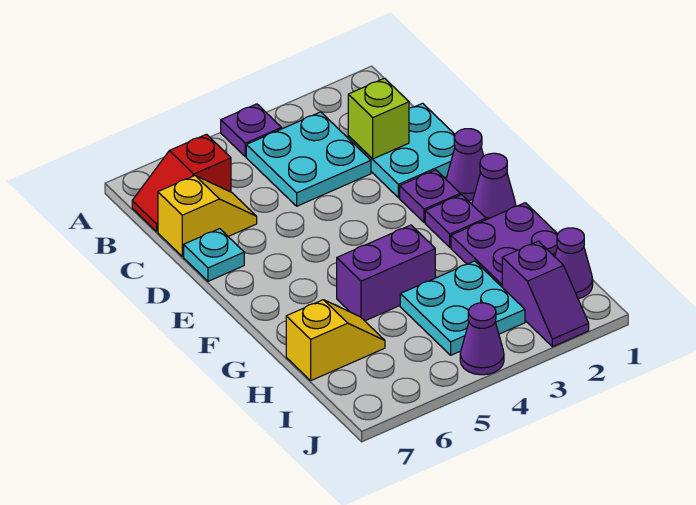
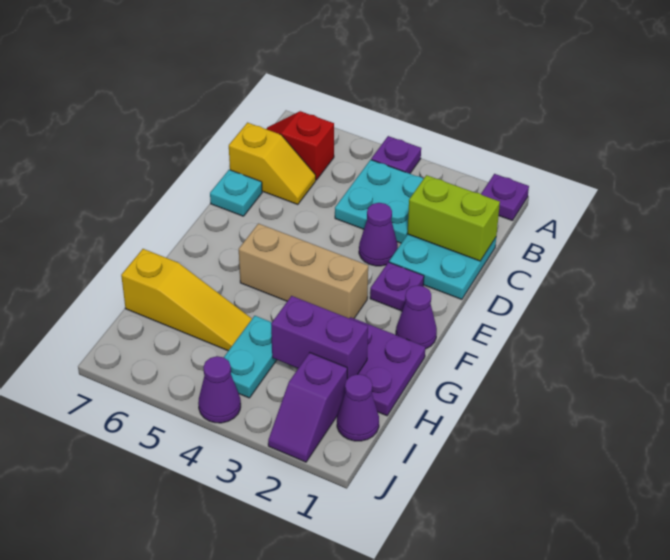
lime brick C2 level 2 -> lime brick C1:C2 level 2
purple cone E1 level 1 -> purple cone D3 level 1
purple plate F2 level 1 -> purple plate A1 level 1
none -> tan brick F3:F5 level 1
purple brick G4:G5 level 1 -> purple brick H2:H3 level 2
cyan plate H3:I4 level 1 -> cyan plate H4:I4 level 1
yellow slope H6:H7 level 1 top 7 -> yellow slope H5:H7 level 1 top 7

